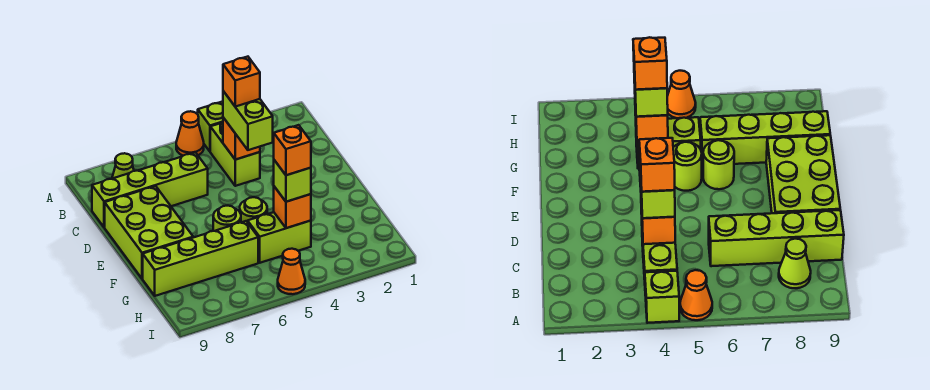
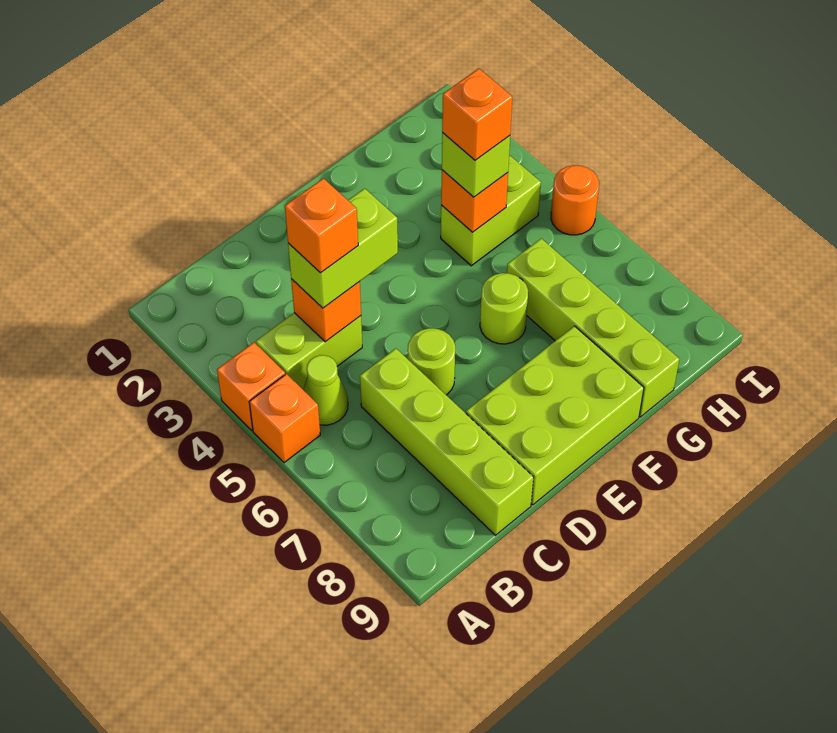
lime brick A4 level 1 -> orange brick A4 level 1
orange cone A5 level 1 -> orange brick A5 level 1
lime cone B8 level 1 -> lime cone B5 level 1
lime round brick F5 level 1 -> lime round brick D6 level 1
lime brick G4:G5 level 1 -> lime brick G4:H4 level 1
orange cone I5 level 1 -> orange round brick I5 level 1

